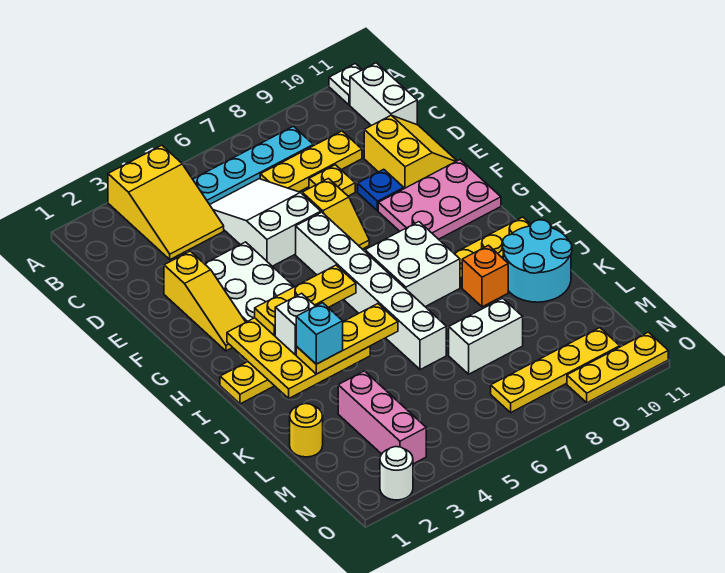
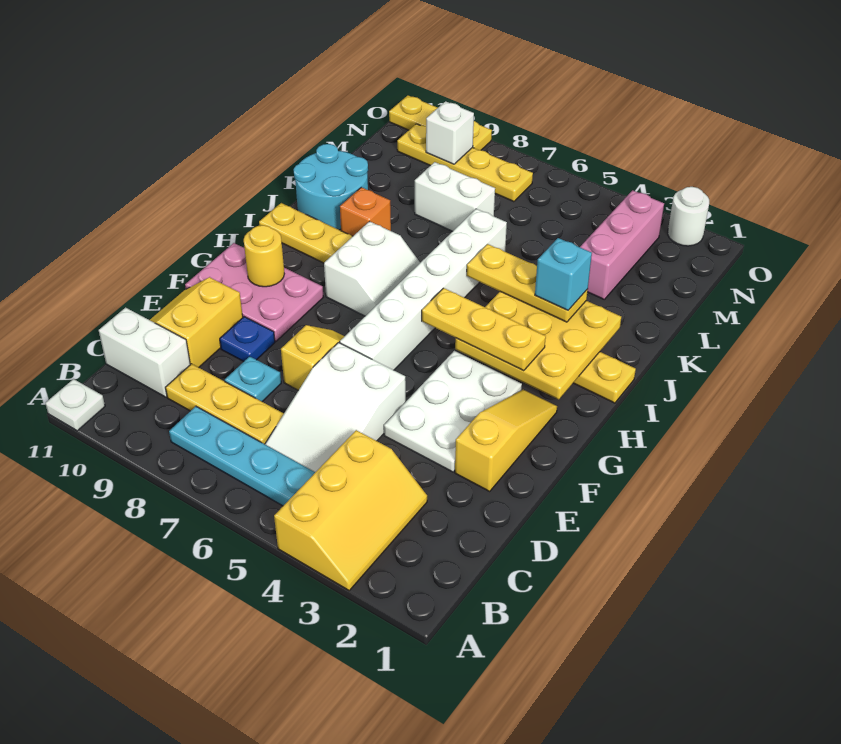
yellow slope A3:C4 level 1 top A -> yellow slope A3:C4 level 1 top 4
white brick B11:C11 level 1 -> white brick C10:C11 level 1
yellow plate D8 level 1 -> cyan plate D8 level 1
white brick H7:I8 level 1 -> white slope H7:I8 level 1 top 8
white brick I3 level 3 -> white brick N9 level 2
yellow round brick L1 level 1 -> yellow round brick G10 level 2

